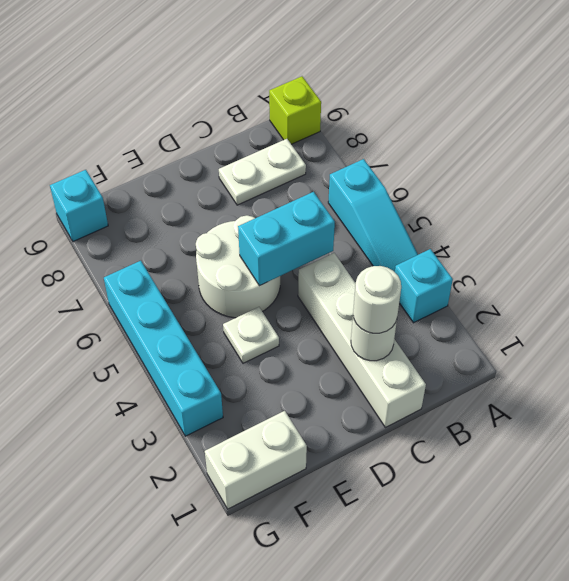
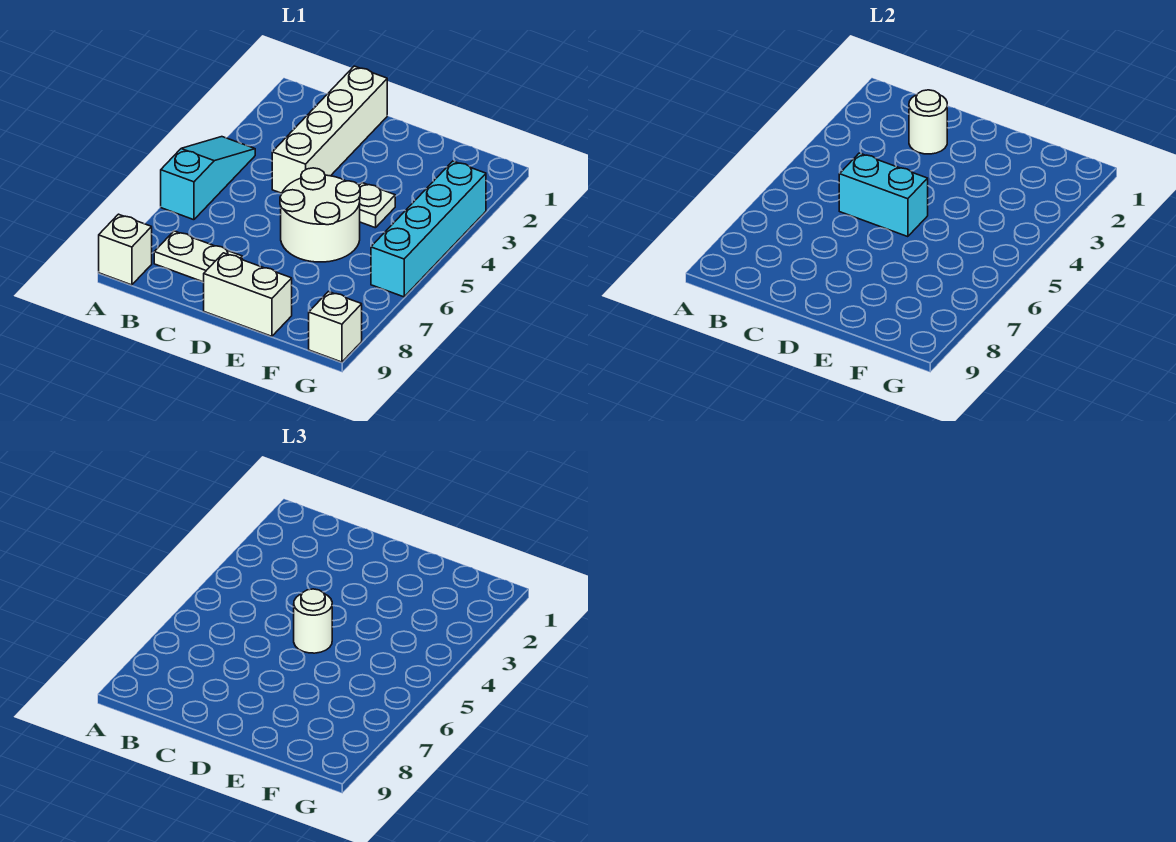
cyan brick A3 level 1 -> none
lime brick A9 level 1 -> white brick A9 level 1
white round brick C2 level 3 -> white round brick D5 level 3
white brick F1:G1 level 1 -> white brick D9:E9 level 1
cyan brick G9 level 1 -> white brick G9 level 1

